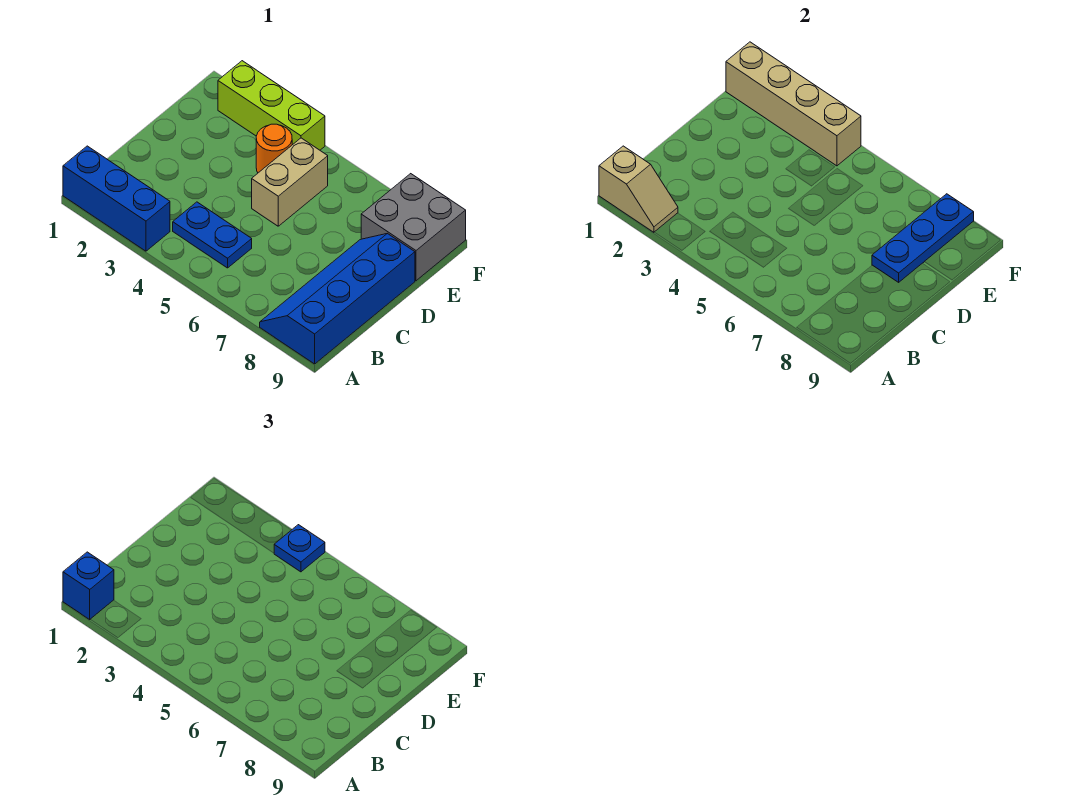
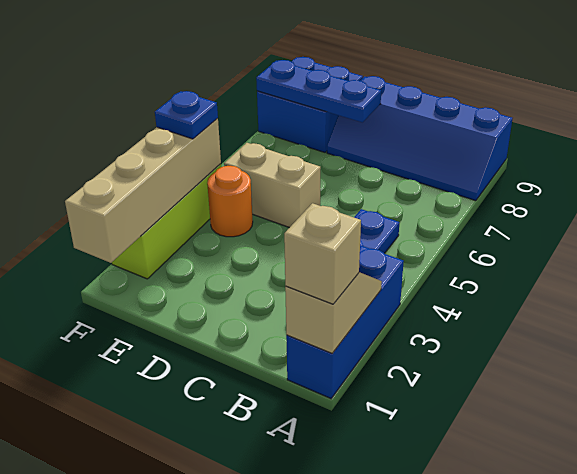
blue brick A1 level 3 -> tan brick A1 level 3
grey brick E8:F9 level 1 -> blue brick E8:F9 level 1

